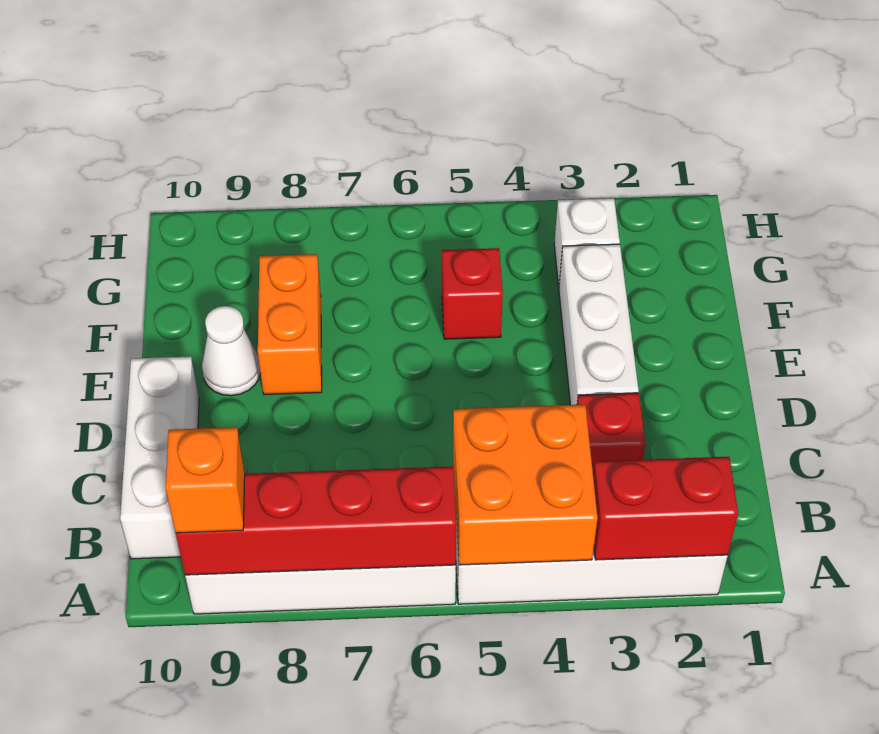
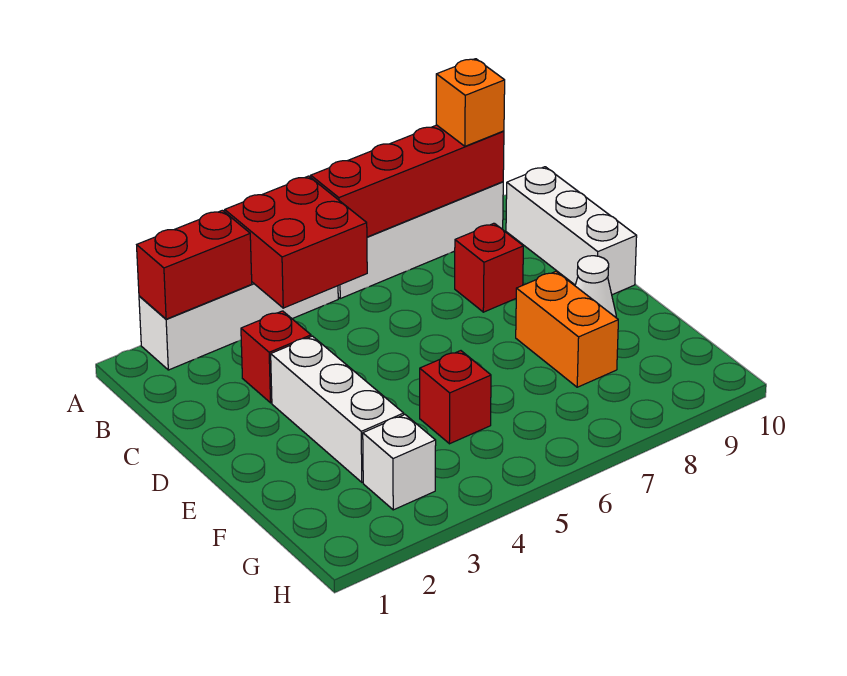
orange brick A4:B5 level 2 -> red brick A4:B5 level 2
none -> red brick C8 level 1

